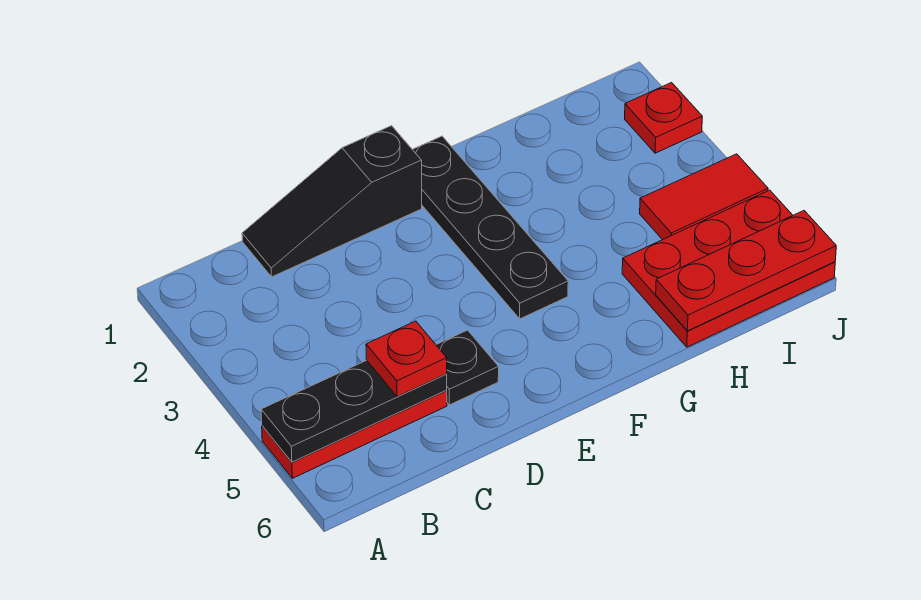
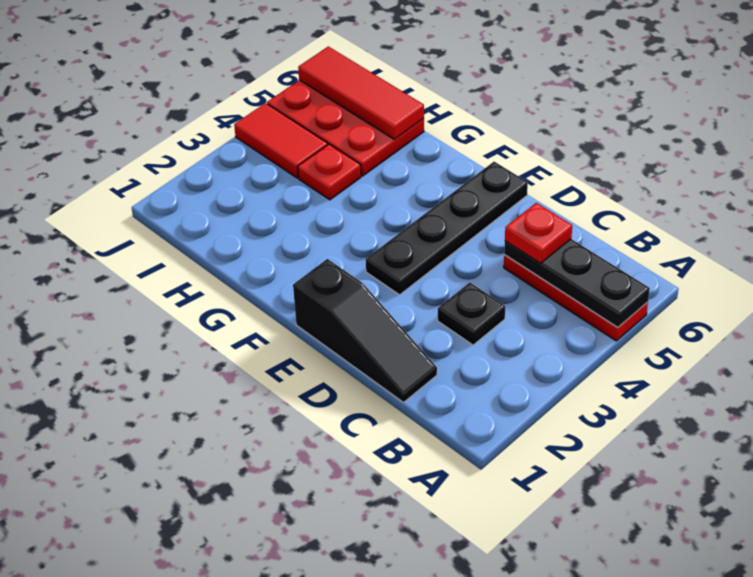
black plate D5 level 1 -> black plate C3 level 1
black plate F1:F4 level 1 -> black plate E3:E6 level 1
red plate H6:J6 level 2 -> red tile H6:J6 level 2
red plate J2 level 1 -> red plate H4 level 1

